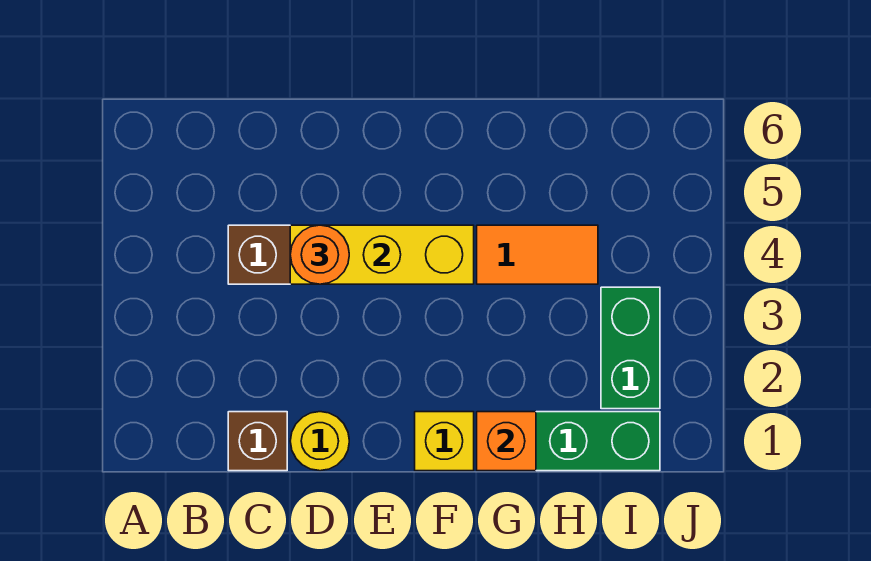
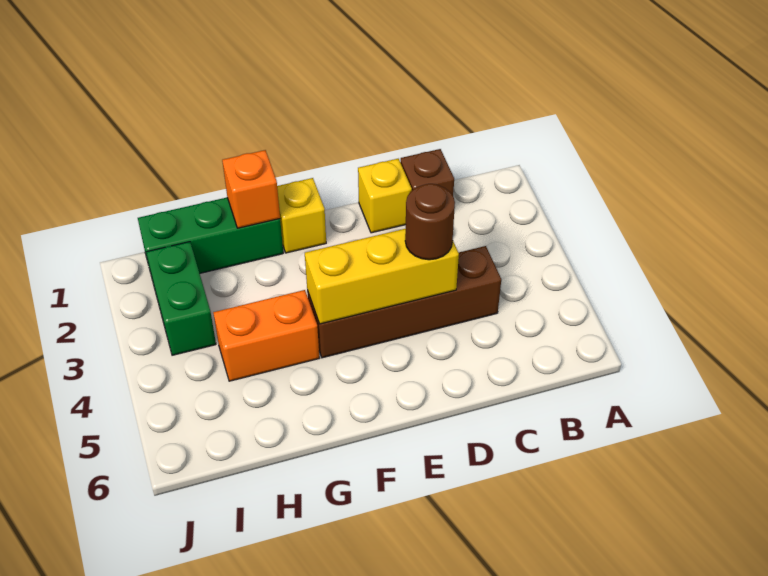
yellow round brick D1 level 1 -> yellow brick D1 level 1
orange round brick D4 level 3 -> brown round brick D4 level 3
orange tile G4:H4 level 1 -> orange brick G4:H4 level 1

